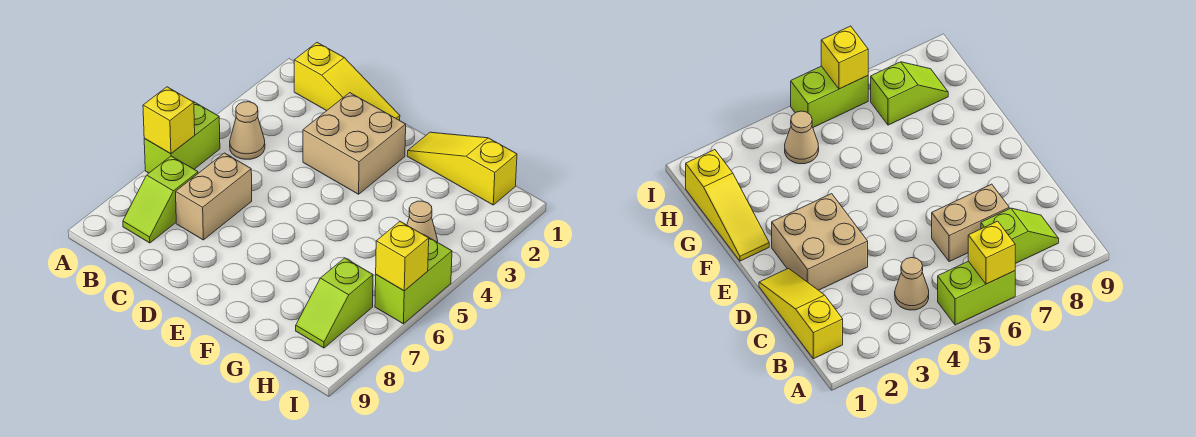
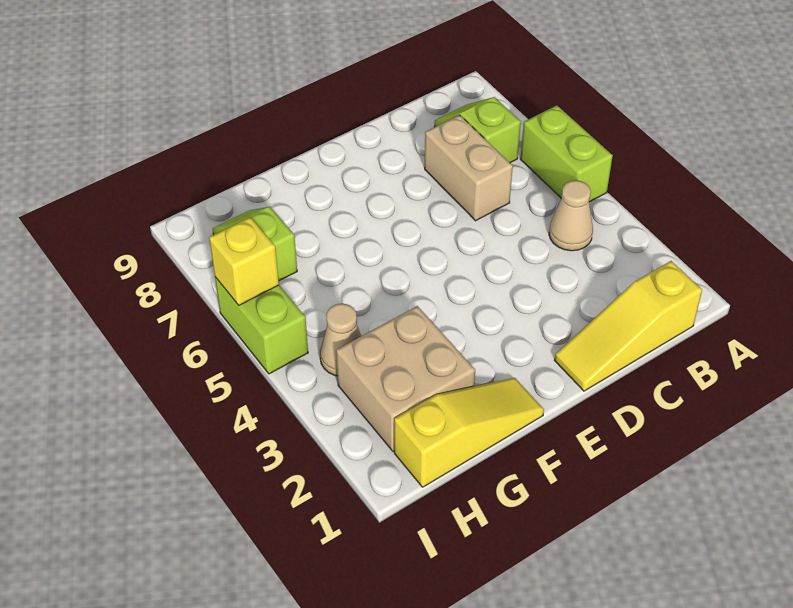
yellow brick A6 level 2 -> none
tan brick D2:E3 level 1 -> tan brick G2:H3 level 1

